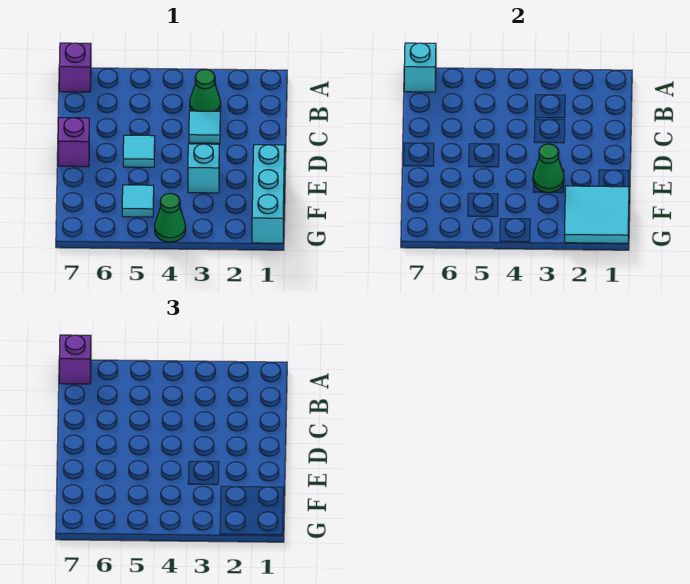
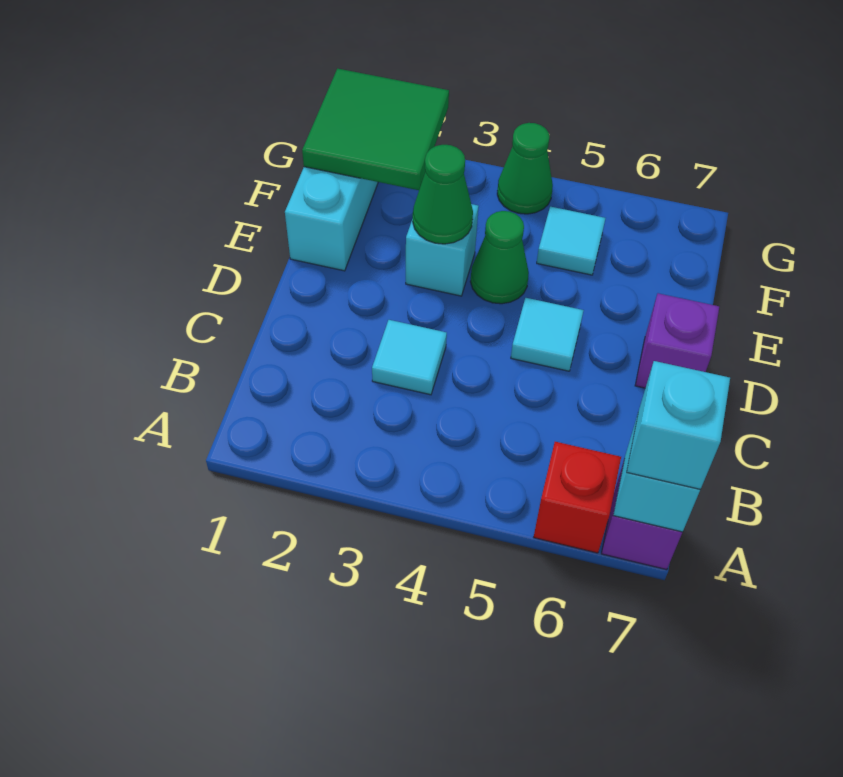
none -> red brick A6 level 1
purple brick A7 level 3 -> cyan brick A7 level 3
green cone B3 level 1 -> green cone E4 level 1
cyan tile F1:G2 level 2 -> green tile F1:G2 level 2

